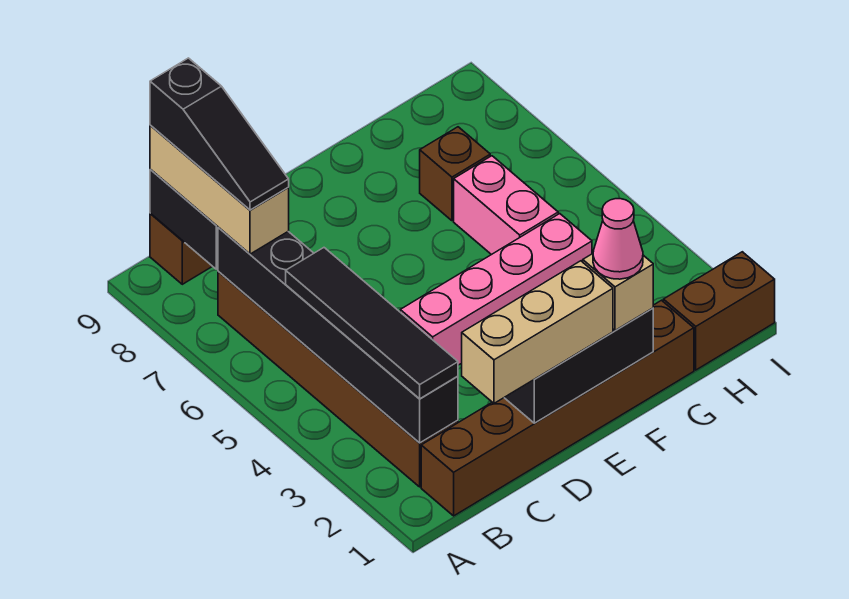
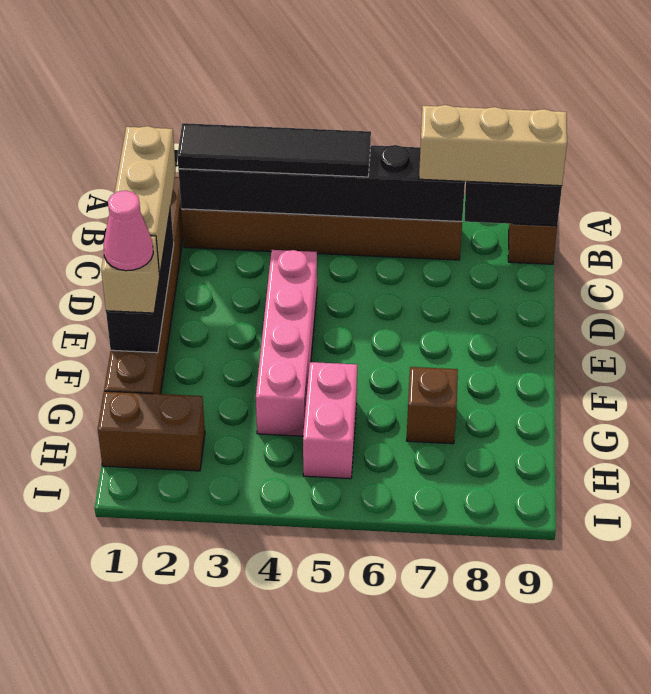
black slope B7:B9 level 4 top 9 -> none
pink brick G5:G6 level 1 -> pink brick G5:H5 level 1
brown brick H1:I1 level 1 -> brown brick H1:H2 level 1

